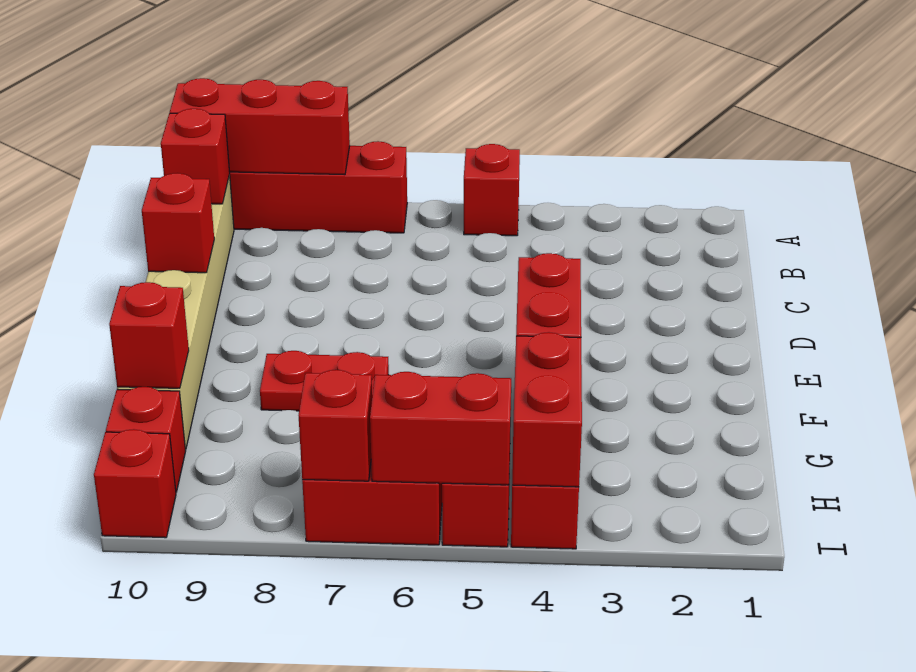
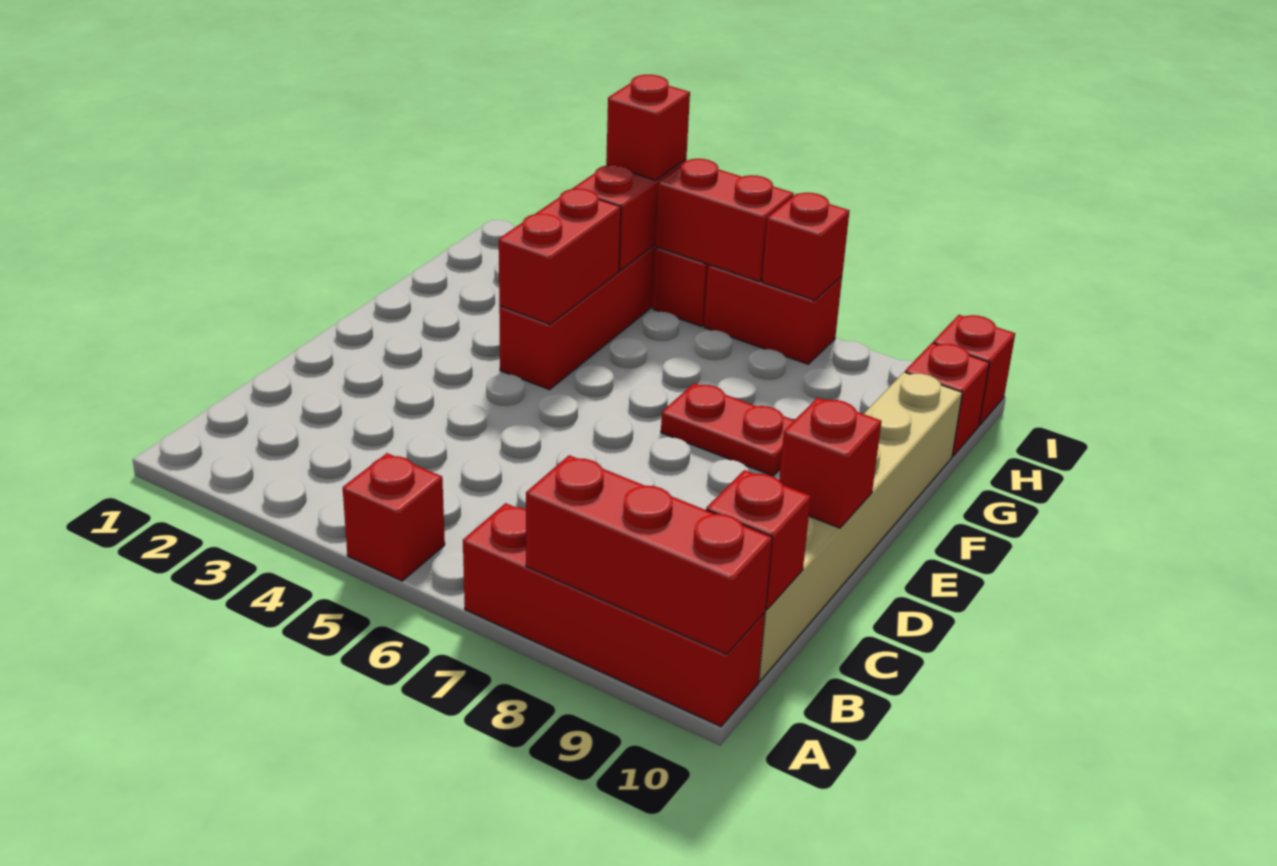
red brick G10 level 2 -> red brick I4 level 3

